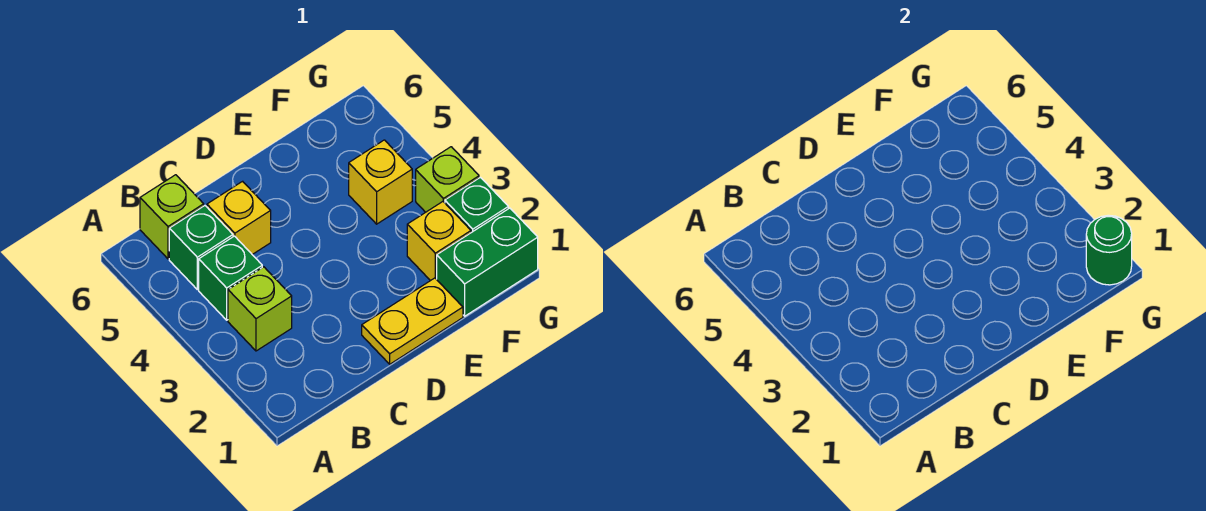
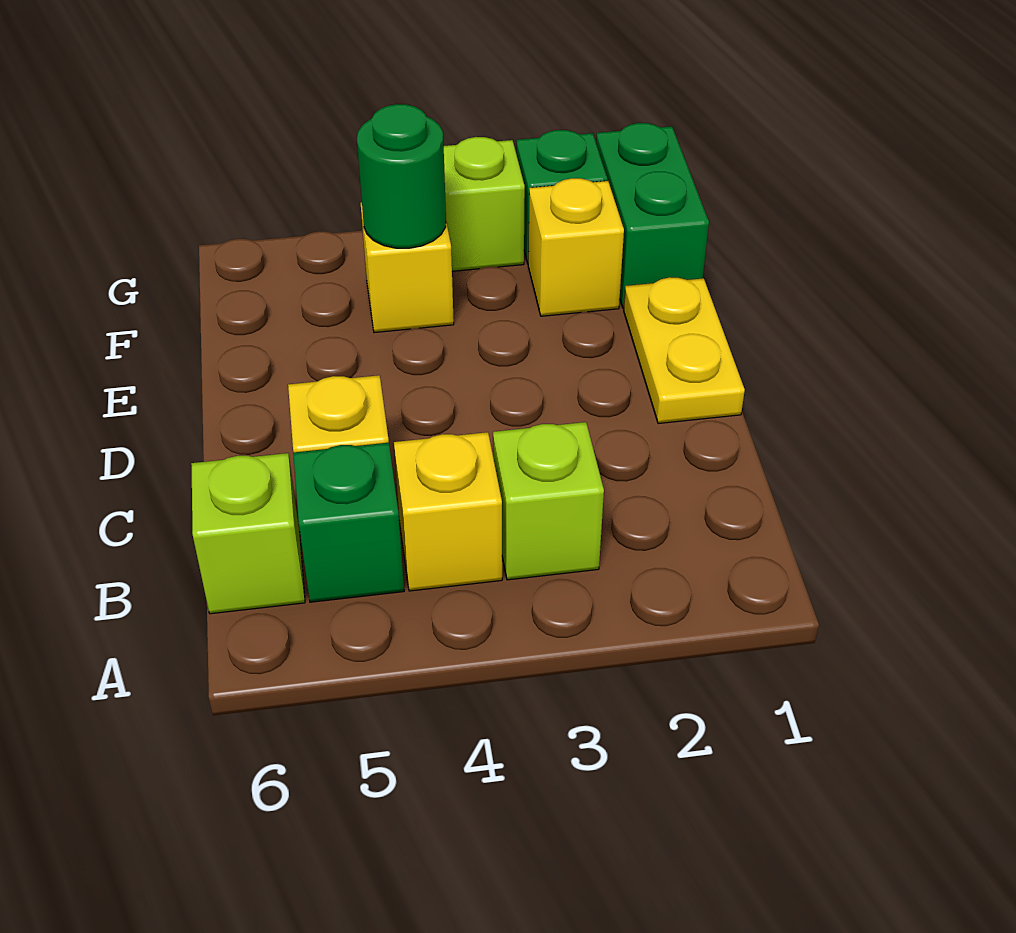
green brick B4 level 1 -> yellow brick B4 level 1
green round brick G1 level 2 -> green round brick F4 level 2

